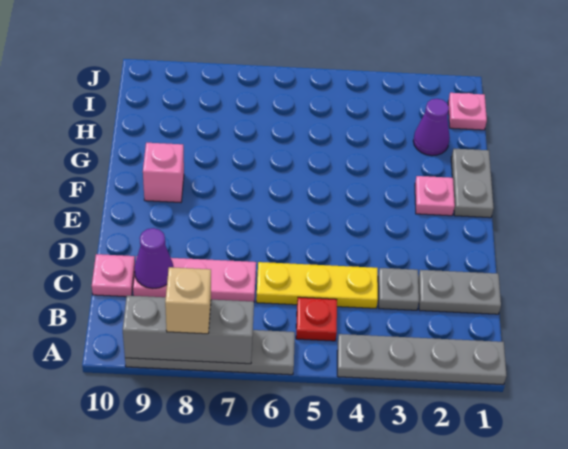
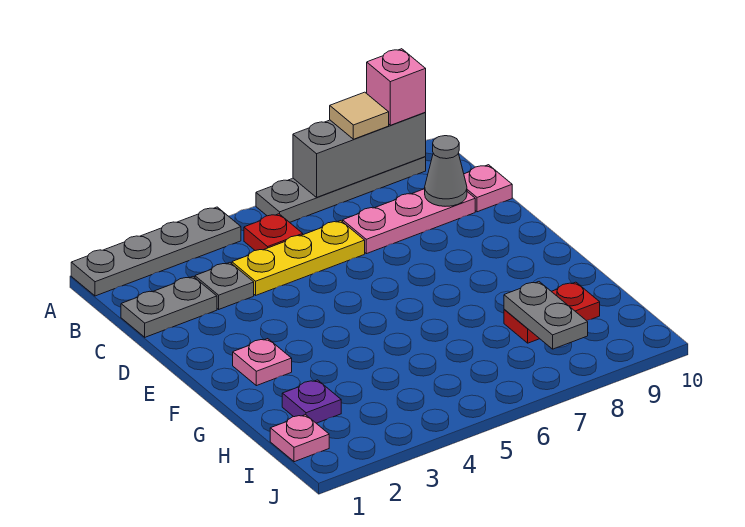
tan brick A8 level 3 -> tan tile A8 level 3
purple cone C9 level 2 -> grey cone C9 level 2
grey plate F1:G1 level 1 -> grey plate H8:I8 level 2
pink brick F9 level 1 -> pink brick A9 level 3
purple cone H2 level 1 -> purple plate H2 level 1
none -> red plate H8:H9 level 1

